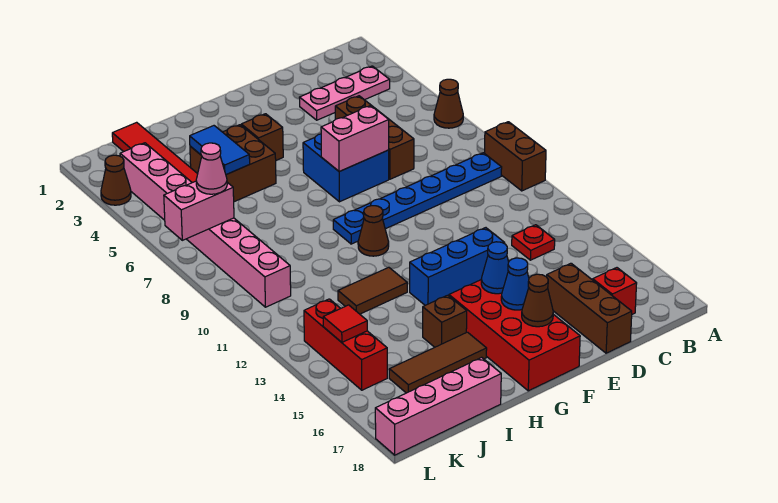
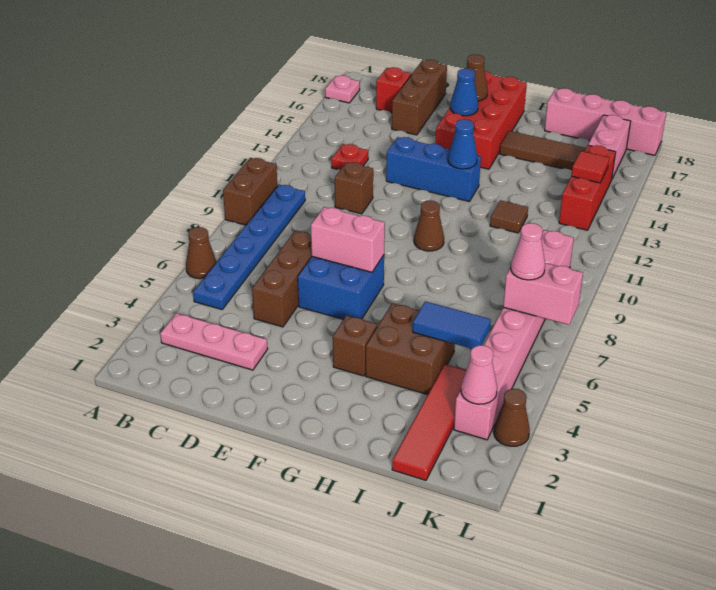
none -> pink plate A17 level 1
blue plate B9:G9 level 1 -> blue plate B5:B10 level 1
blue cone F15 level 2 -> blue cone G13 level 2
brown tile H12:I12 level 1 -> brown tile I12 level 1
brown brick H15 level 1 -> brown brick D11 level 1
blue tile I4:I5 level 2 -> blue tile I5:J5 level 2
none -> pink cone K3 level 2
none -> pink brick K16:K17 level 1

